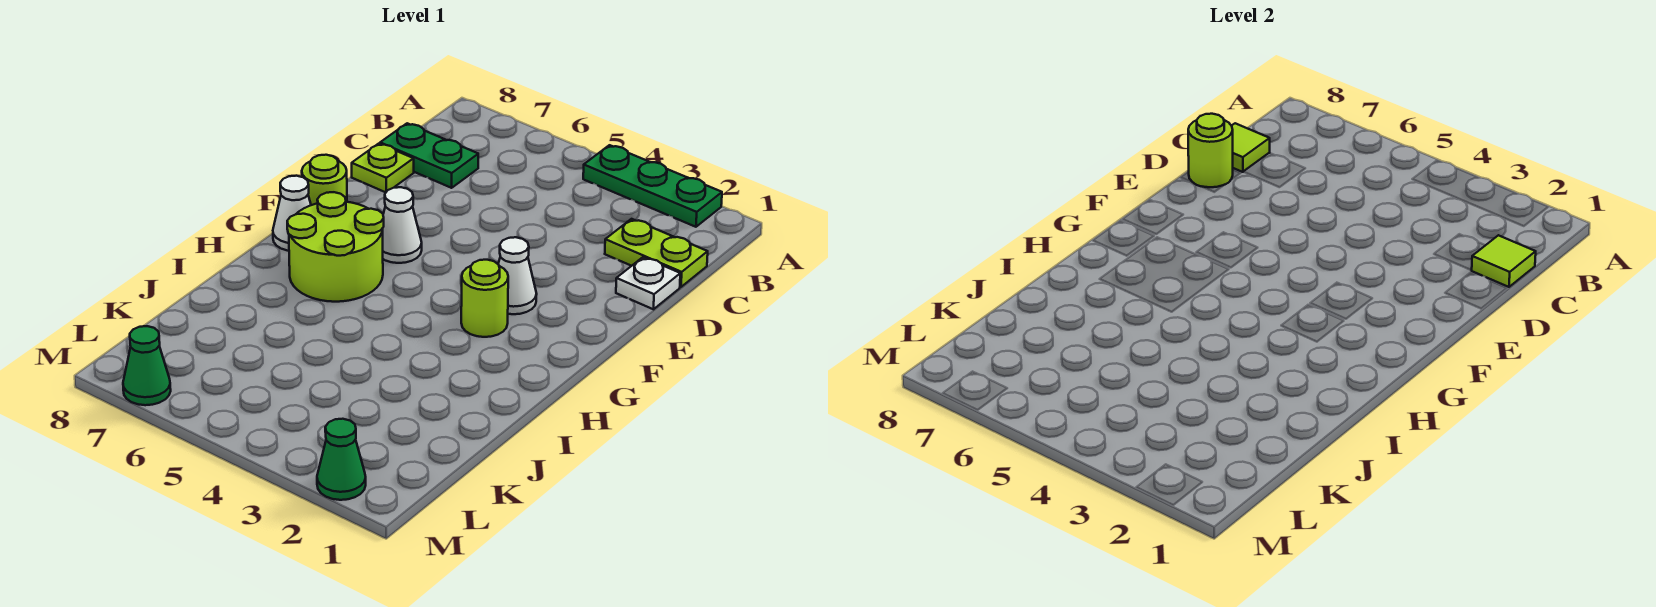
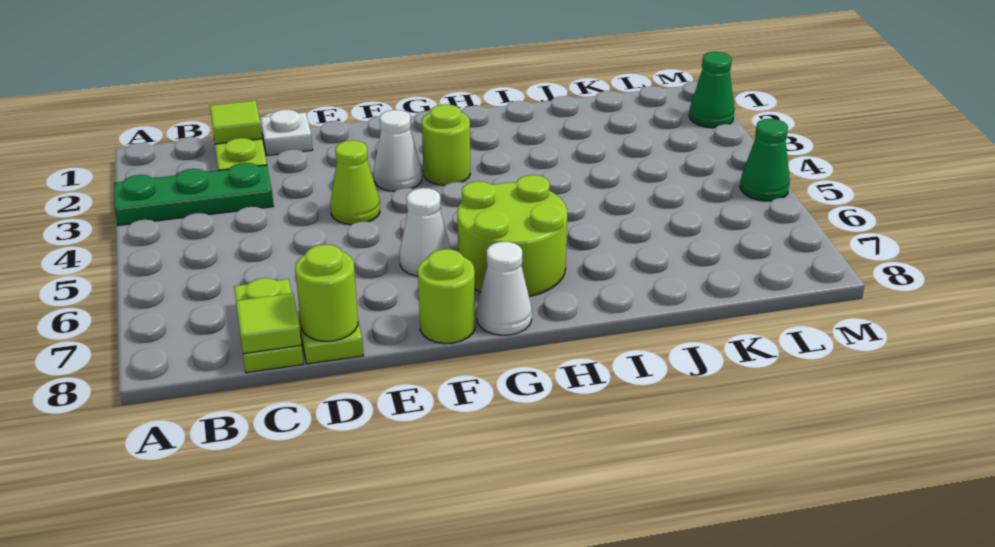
green plate A2:A4 level 1 -> green plate A3:C3 level 1
green plate C7:C8 level 1 -> lime plate C7:C8 level 1
none -> lime cone E4 level 1
green cone M7 level 1 -> green cone M5 level 1

